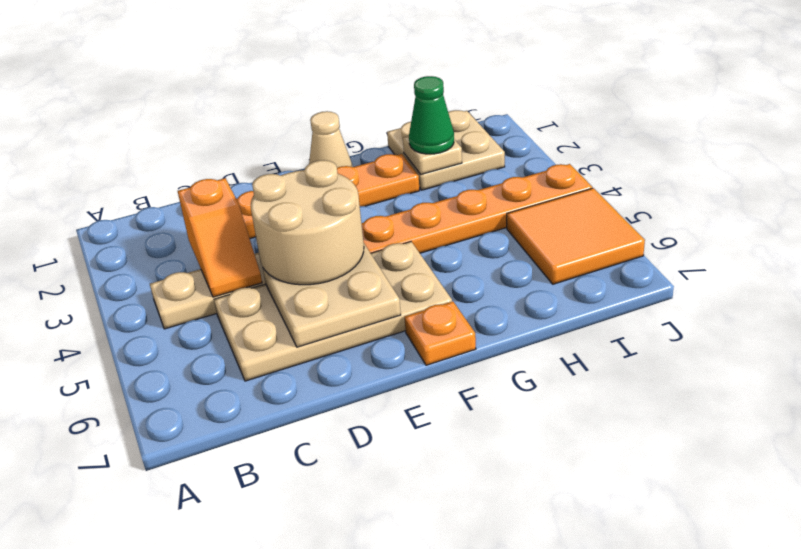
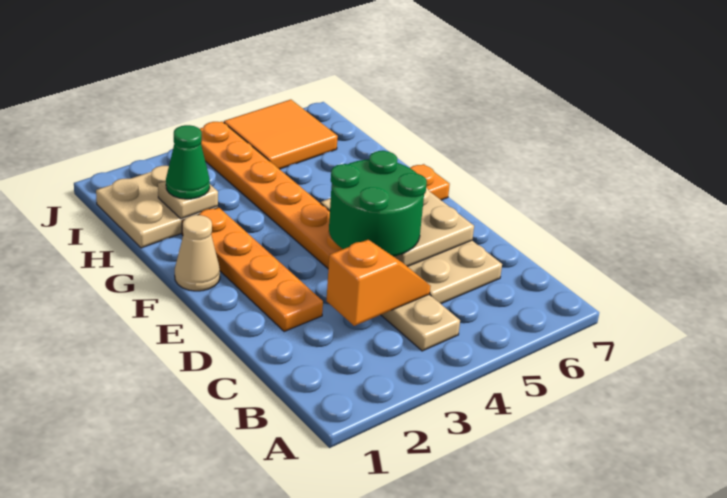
tan round brick D4:E5 level 3 -> green round brick D4:E5 level 3

